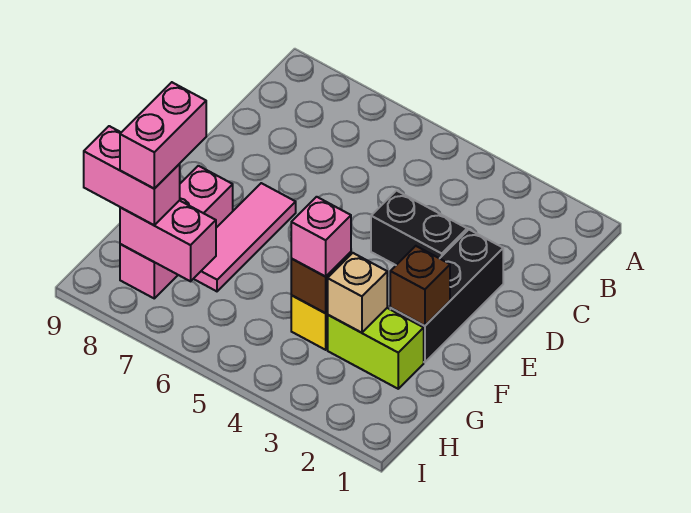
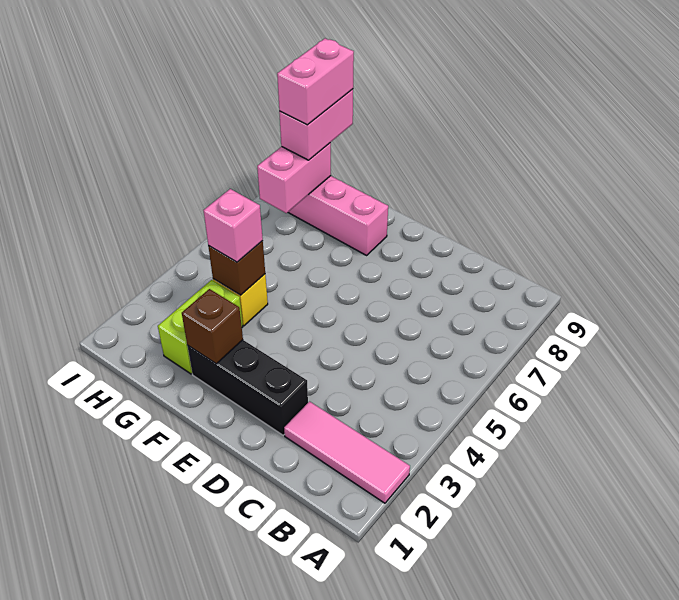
black brick D3:D4 level 1 -> none
pink tile E7:G7 level 1 -> pink tile A2:C2 level 1
tan brick G3 level 2 -> none
pink brick G8:H8 level 4 -> pink brick H8:H9 level 4

